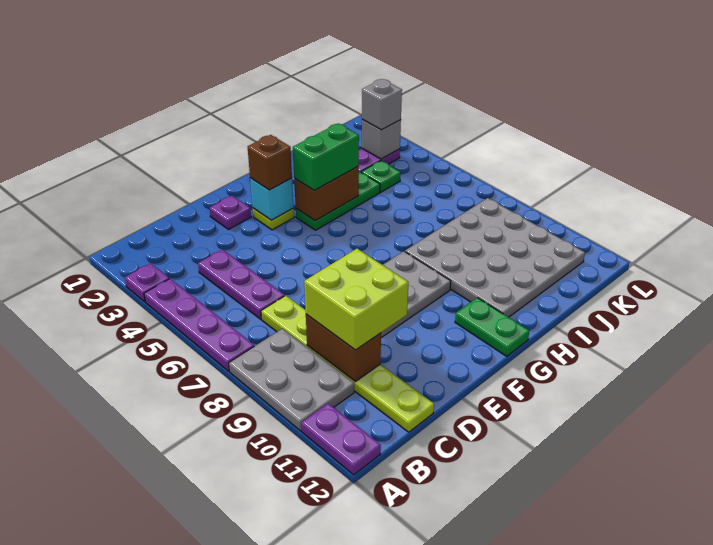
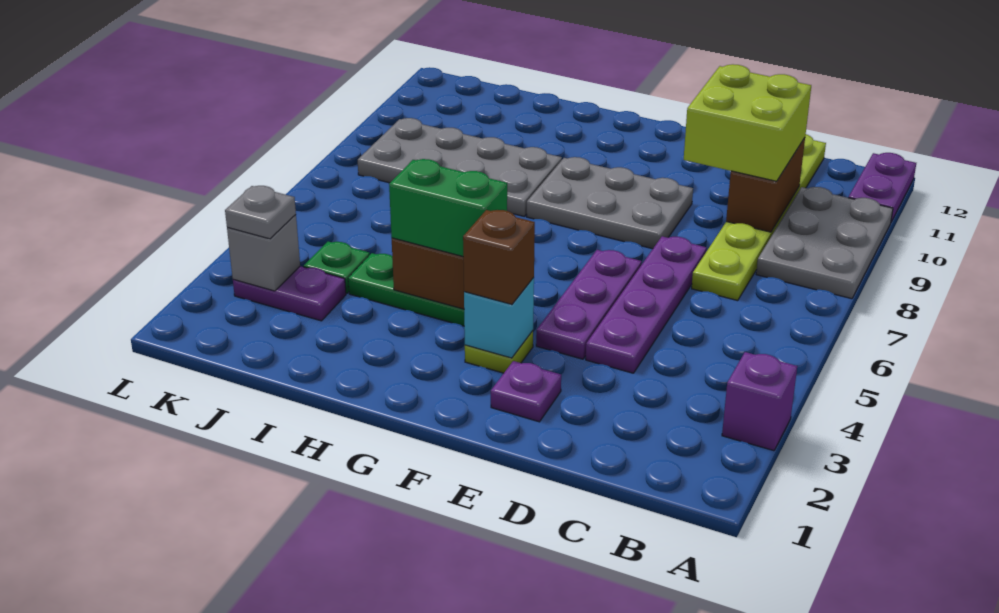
purple plate A3 level 1 -> purple brick A3 level 1
purple plate A4:A7 level 1 -> purple plate D4:D7 level 1
purple plate C4:C6 level 1 -> purple plate E4:E6 level 1
green plate G11:G12 level 1 -> none
grey plate H8:K11 level 1 -> grey plate H8:K9 level 1
grey brick K3 level 3 -> grey plate K3 level 3

